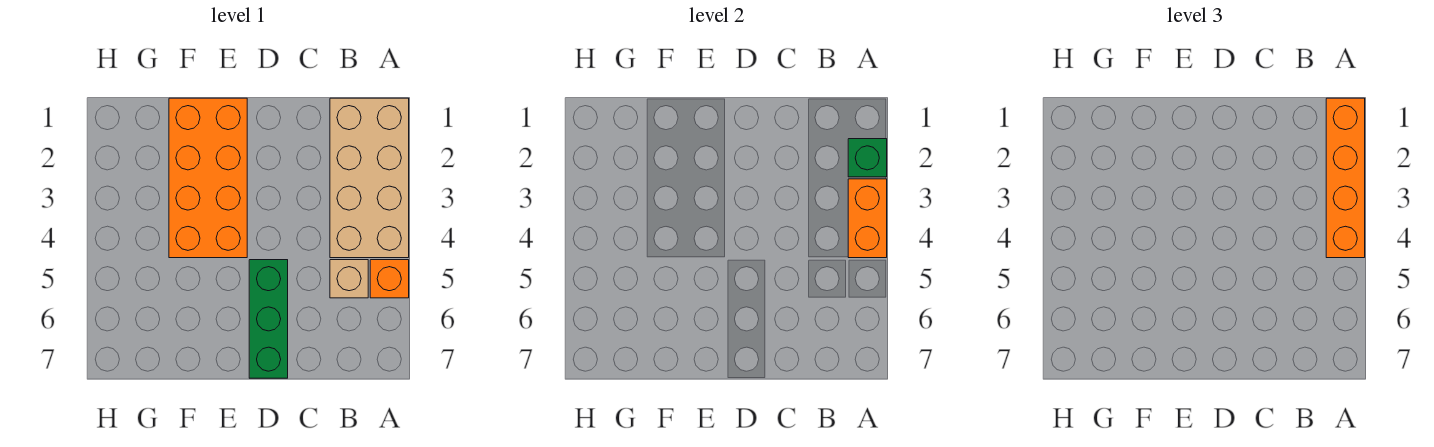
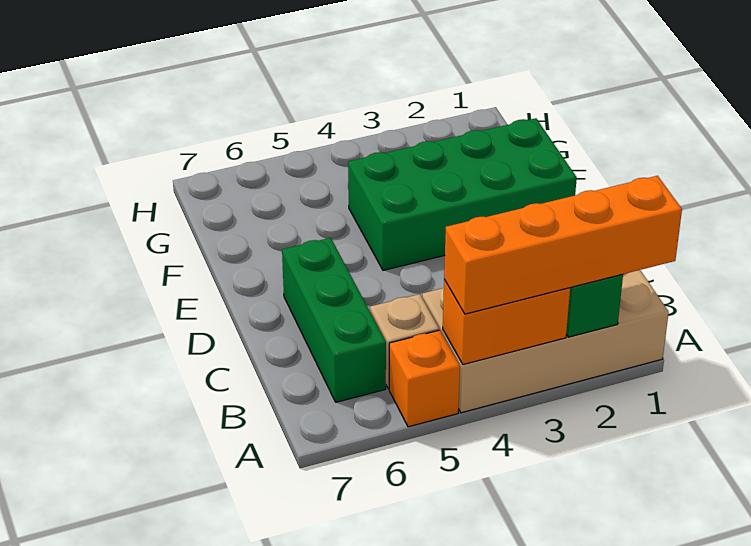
green brick D5:D7 level 1 -> green brick B6:D6 level 1
orange brick E1:F4 level 1 -> green brick E1:F4 level 1

